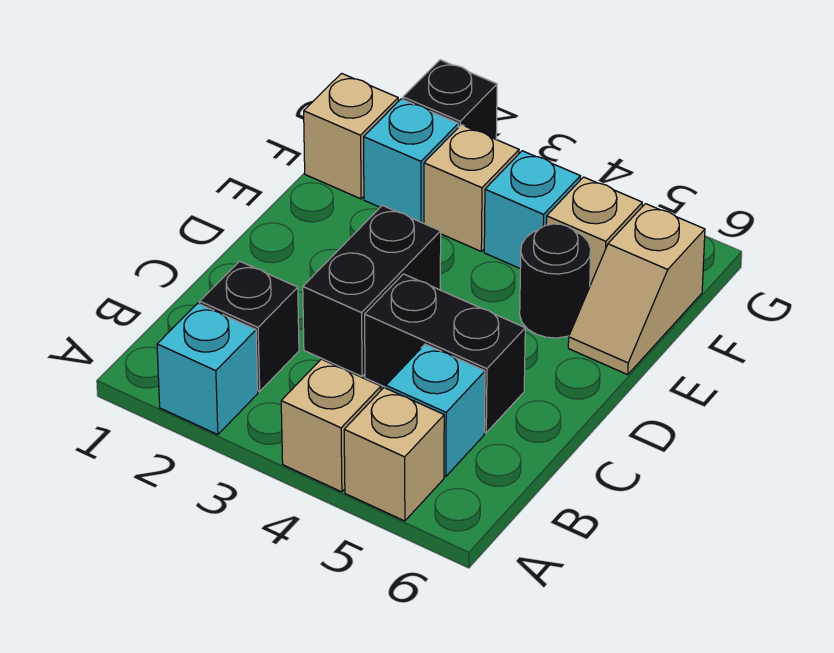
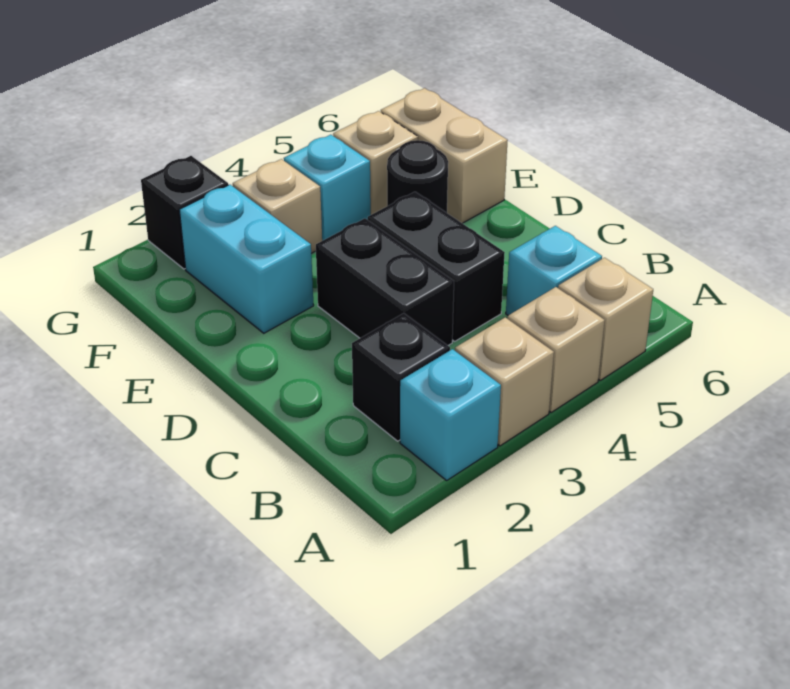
black brick C4:C5 level 1 -> black brick C4:D4 level 1
tan slope E6:F6 level 1 top F -> tan brick E6:F6 level 1
tan brick F1 level 1 -> tan brick A3 level 1
cyan brick F2 level 1 -> cyan brick E2:F2 level 1

